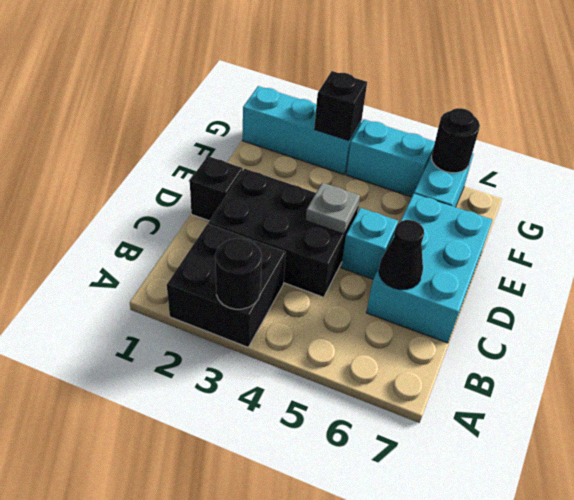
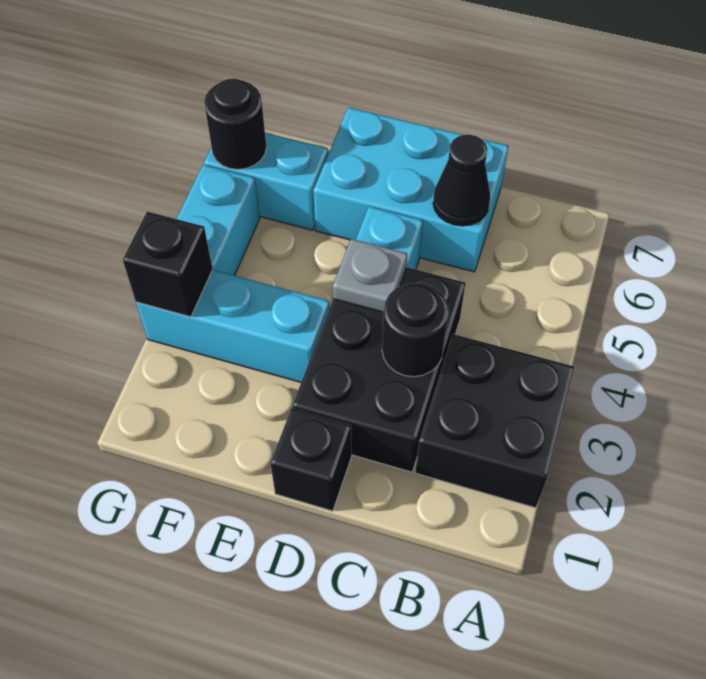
black round brick A3 level 2 -> black round brick C3 level 2
cyan brick G1:G3 level 1 -> cyan brick E3:G3 level 1

